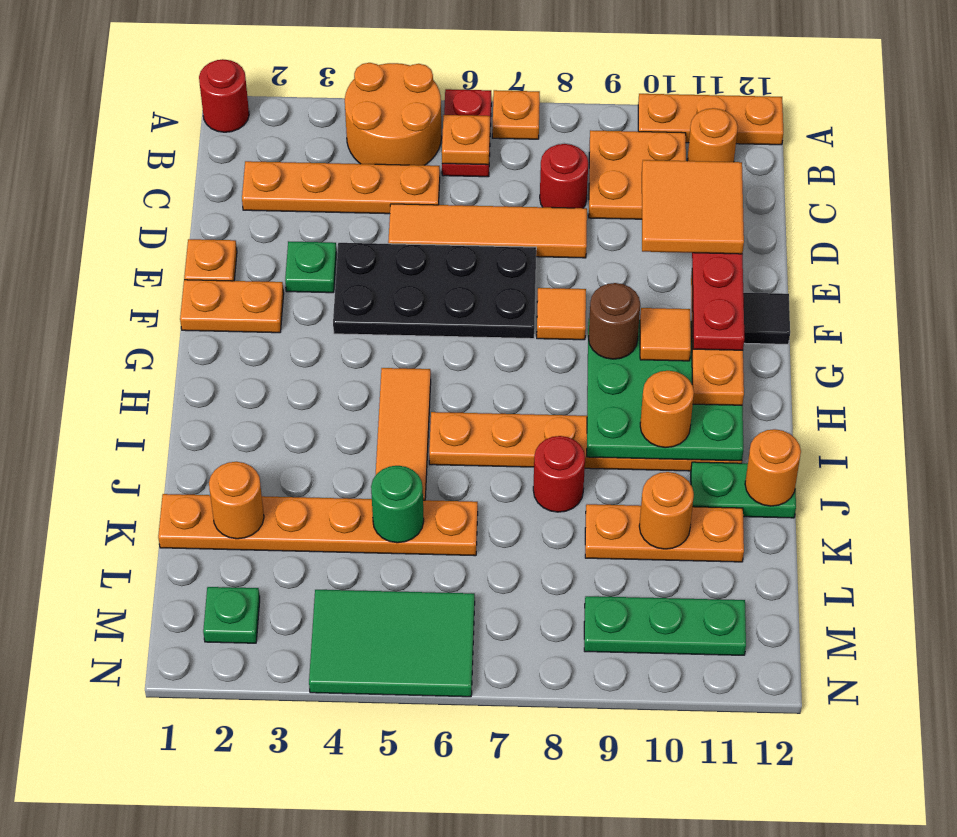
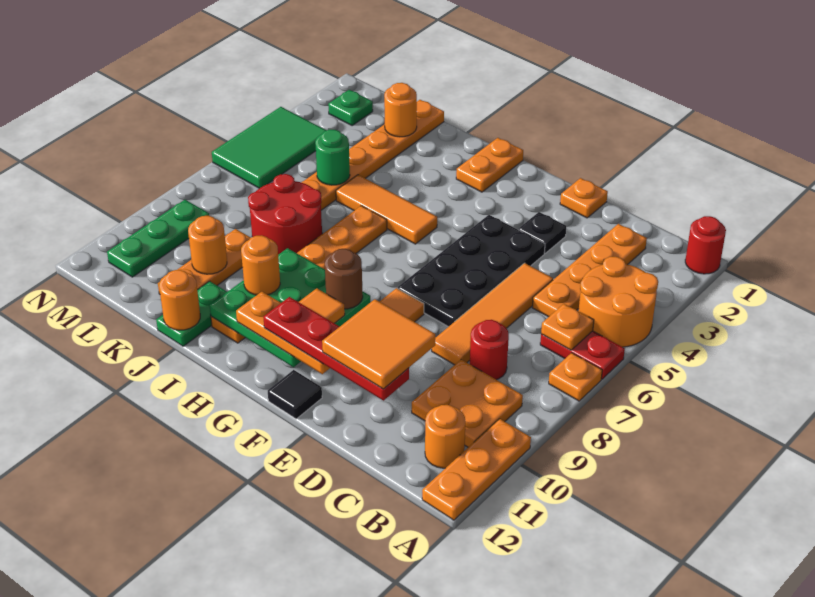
green plate E3 level 1 -> black plate E3 level 1
orange plate F1:F2 level 1 -> orange plate H1:H2 level 1
red round brick J8 level 1 -> red round brick J7:K8 level 1

